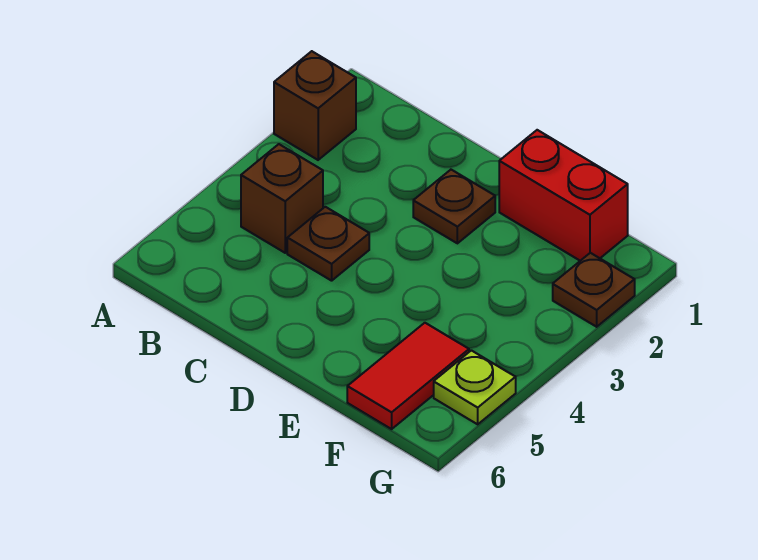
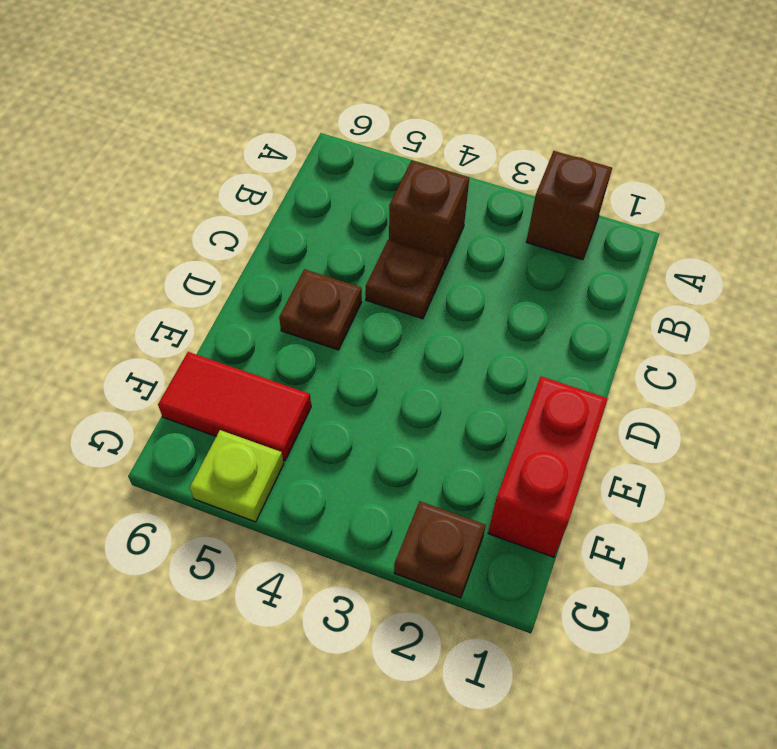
brown plate D2 level 1 -> brown plate D5 level 1

